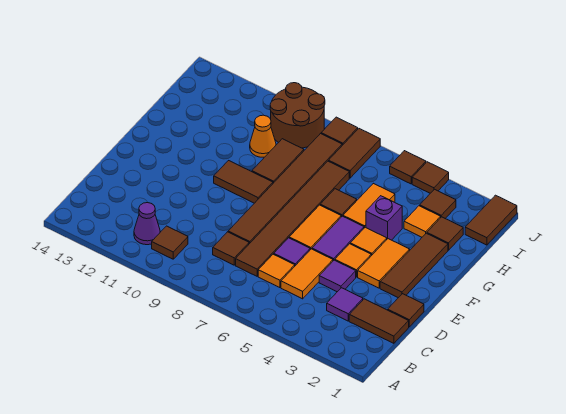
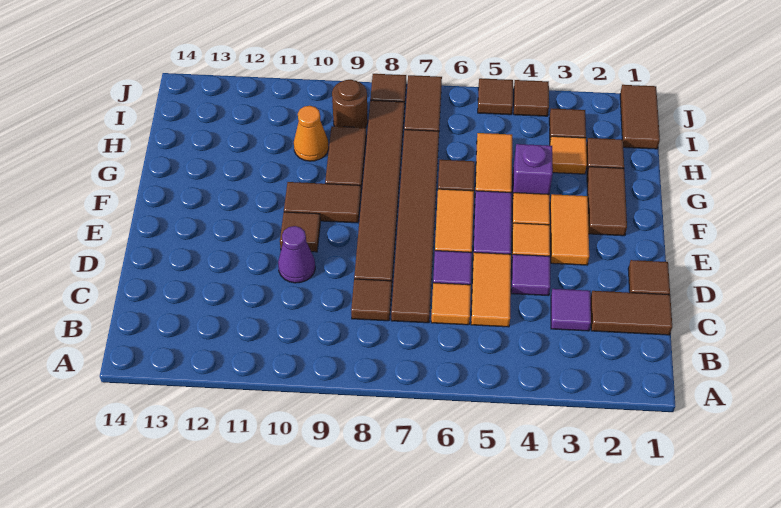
brown tile B10 level 1 -> brown tile E10 level 1
purple cone B11 level 1 -> purple cone D10 level 1
brown tile E2:G2 level 1 -> brown tile F2:G2 level 1
brown round brick I9:J10 level 1 -> brown round brick I9 level 1

